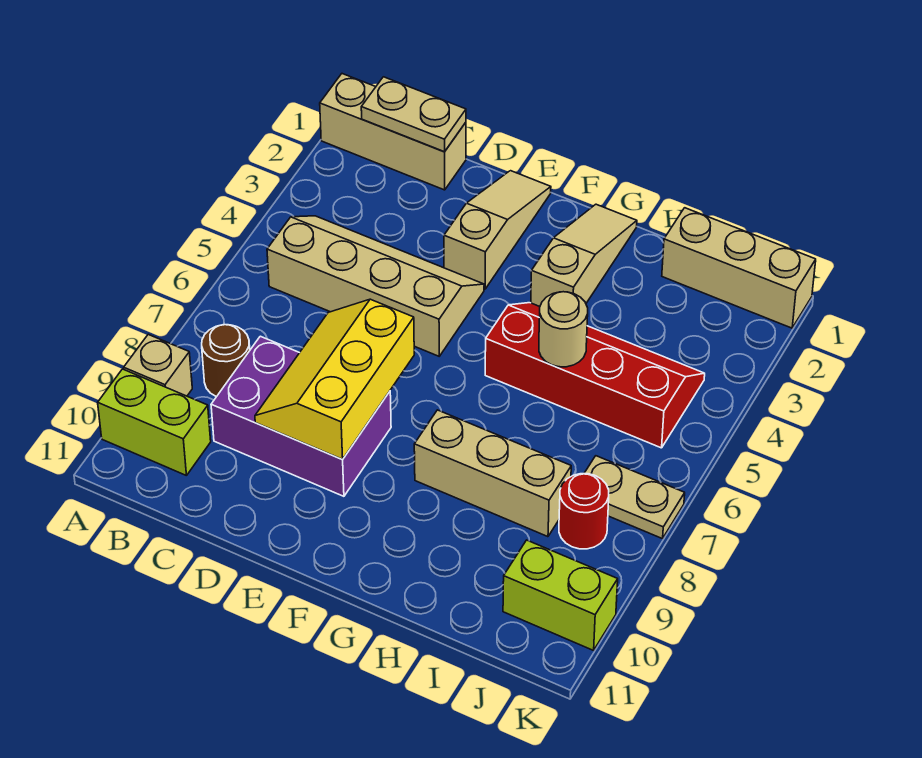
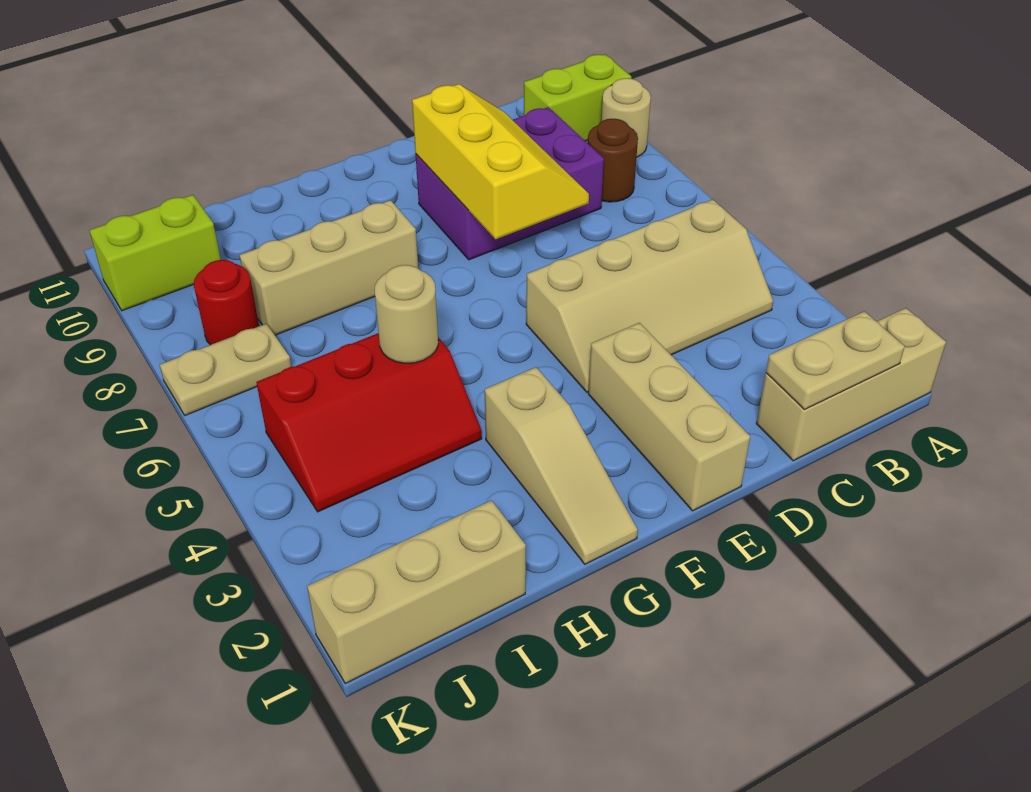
tan brick A9 level 1 -> tan round brick A9 level 1
tan slope E1:E3 level 1 top 3 -> tan brick E1:E3 level 1
red slope G4:J5 level 1 top 5 -> red slope H4:J5 level 1 top 5

